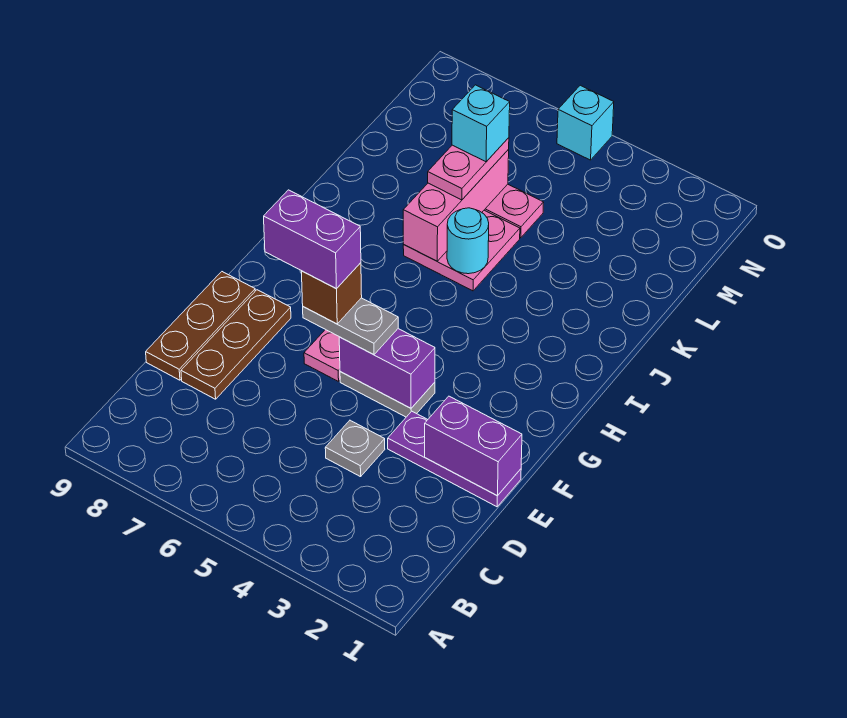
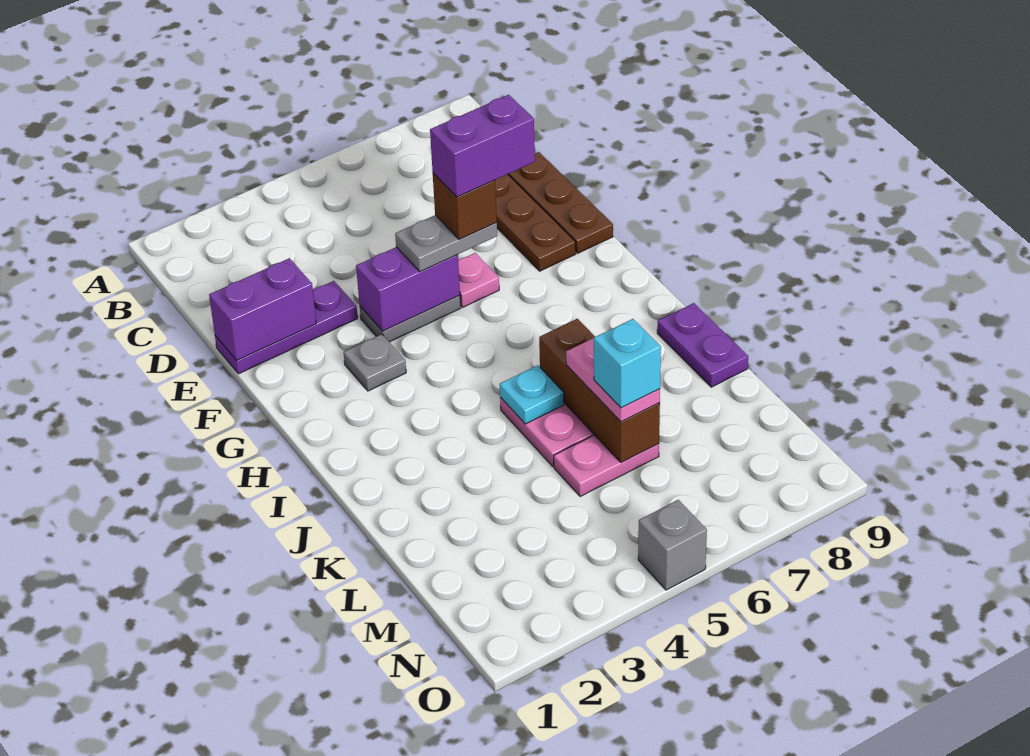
grey plate D4 level 1 -> grey plate G3 level 1
cyan round brick J5 level 2 -> cyan plate J5 level 2
pink brick J6:L6 level 2 -> brown brick J6:L6 level 2
none -> purple plate J9:K9 level 1
cyan brick O5 level 1 -> grey brick O5 level 1

